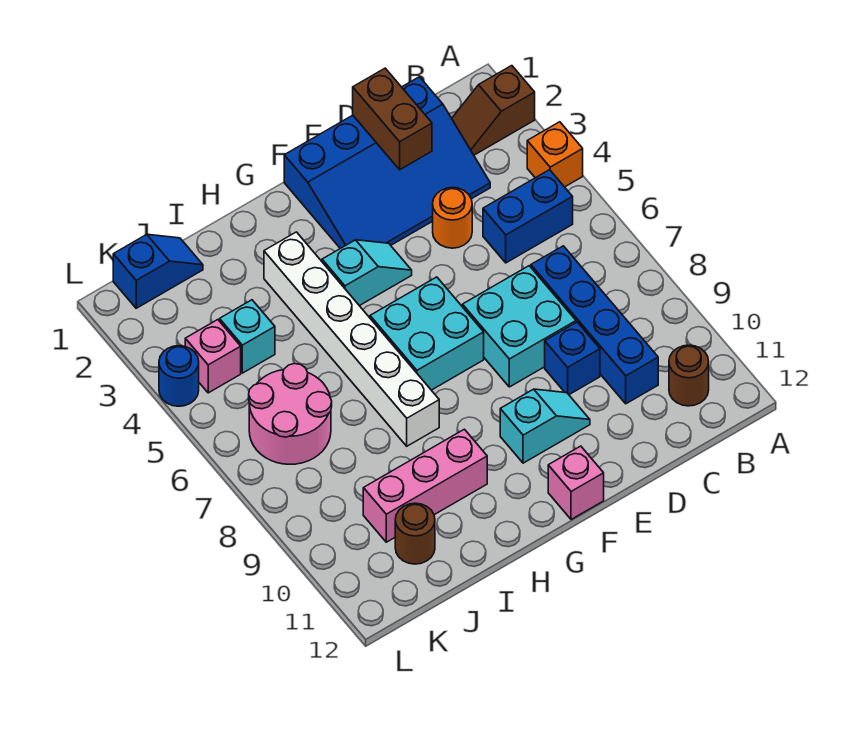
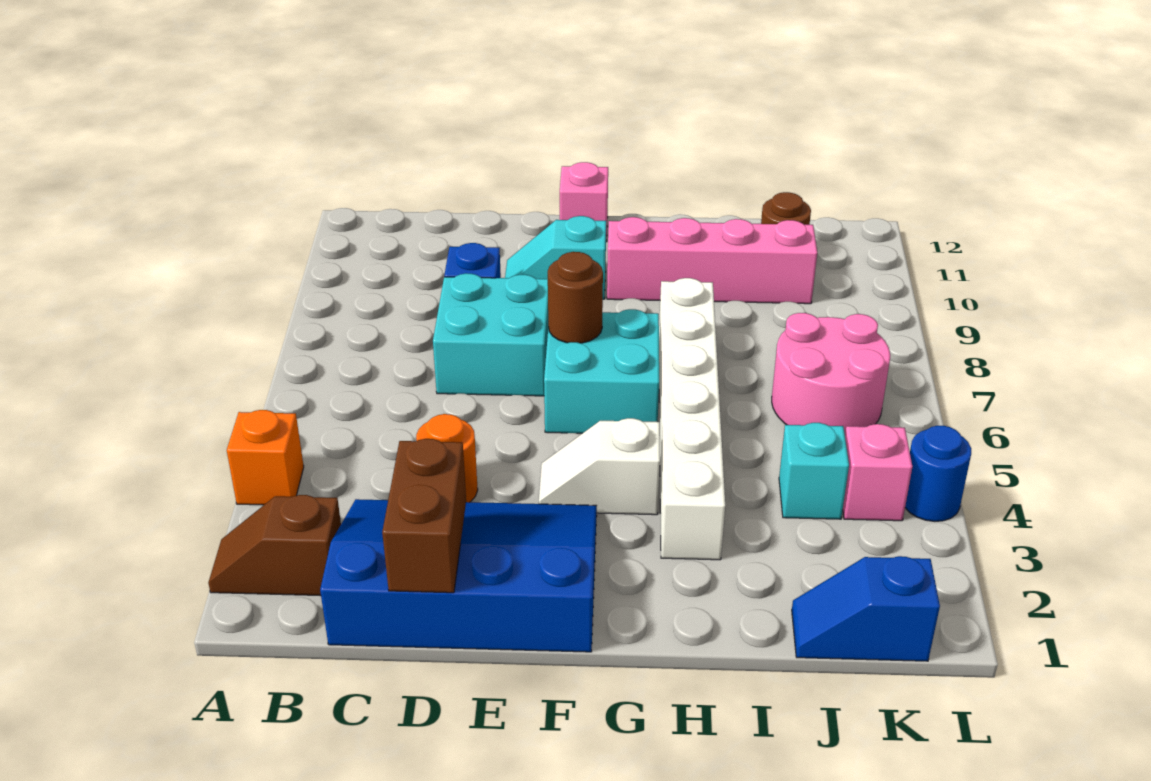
brown slope A2:B2 level 1 top A -> brown slope A2:B2 level 1 top B
blue brick B5:C5 level 1 -> none
brown round brick B11 level 1 -> brown round brick F7 level 2
blue brick C7:C10 level 1 -> none
cyan slope F4:G4 level 1 top G -> white slope F4:G4 level 1 top G
pink brick H10:J10 level 1 -> pink brick G10:J10 level 1

